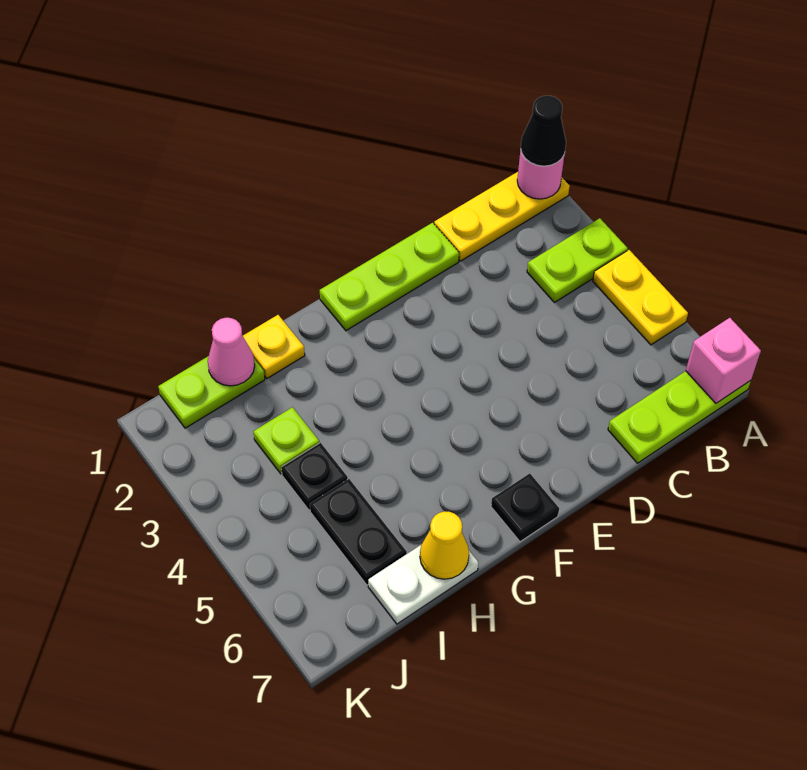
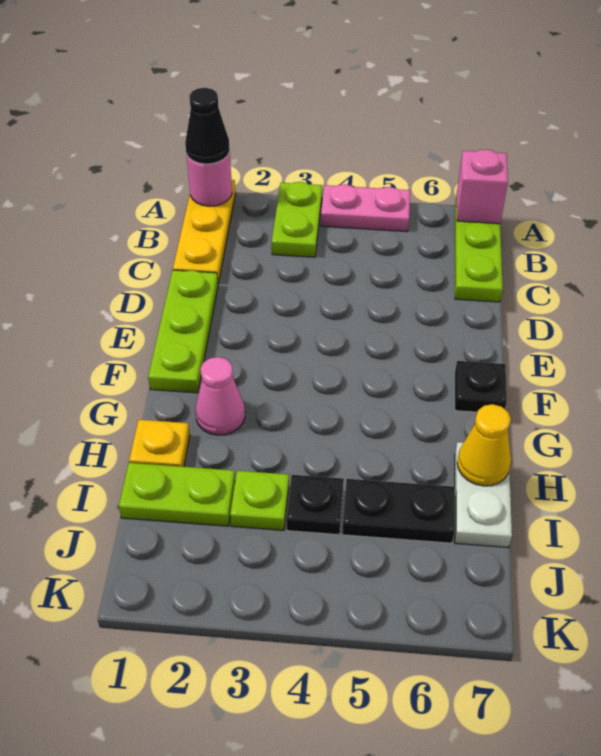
yellow plate A4:A5 level 1 -> pink plate A4:A5 level 1
lime plate I1:J1 level 1 -> lime plate I1:I2 level 1
pink cone I1 level 2 -> pink cone G2 level 1

